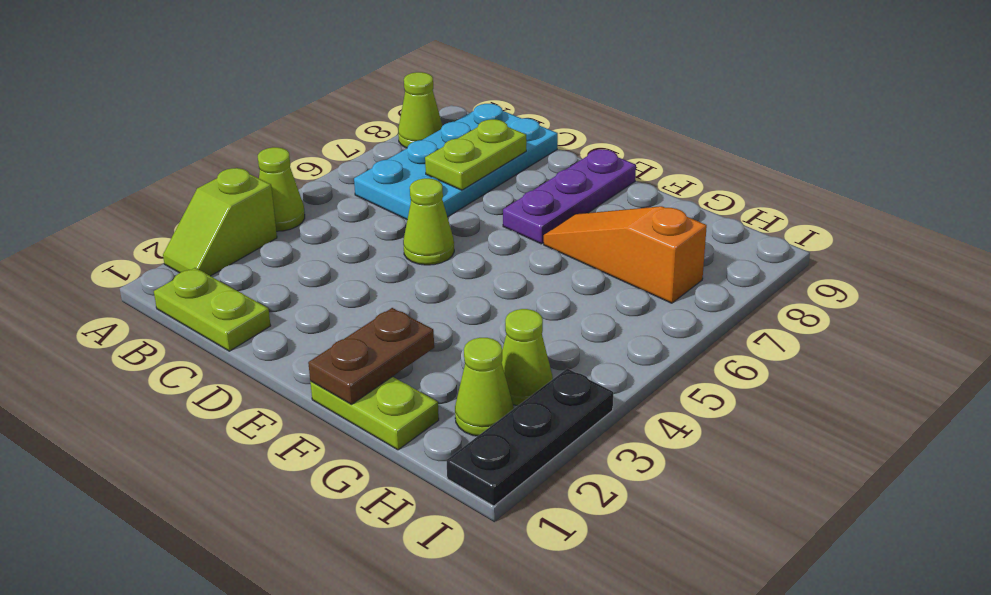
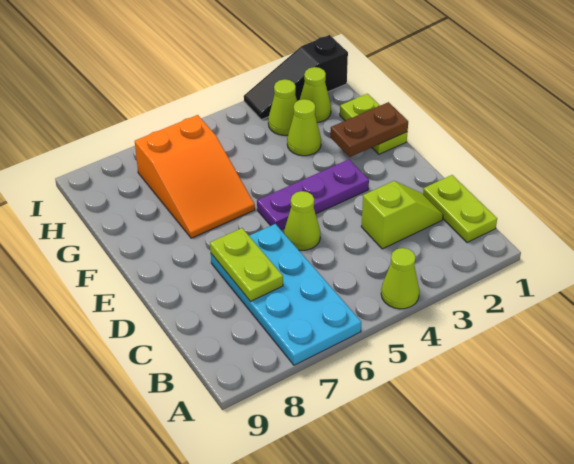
lime slope A2:A3 level 1 top 3 -> lime slope C2:C3 level 1 top 3
lime cone A8 level 1 -> lime cone G3 level 1
cyan plate B6:C9 level 1 -> cyan plate A6:D7 level 1
lime plate C7:C8 level 2 -> lime plate C7:D7 level 2
purple plate E7:E9 level 1 -> purple plate E3:E5 level 1
orange slope F7:H7 level 1 top H -> orange slope F6:H7 level 1 top H
black plate I1:I3 level 1 -> black slope I1:I3 level 1 top 1

